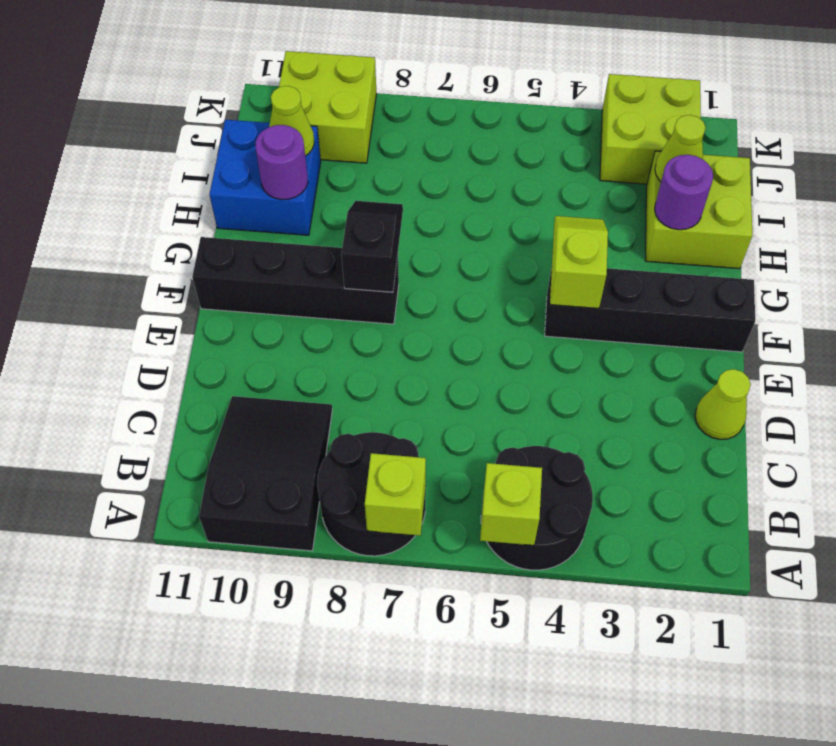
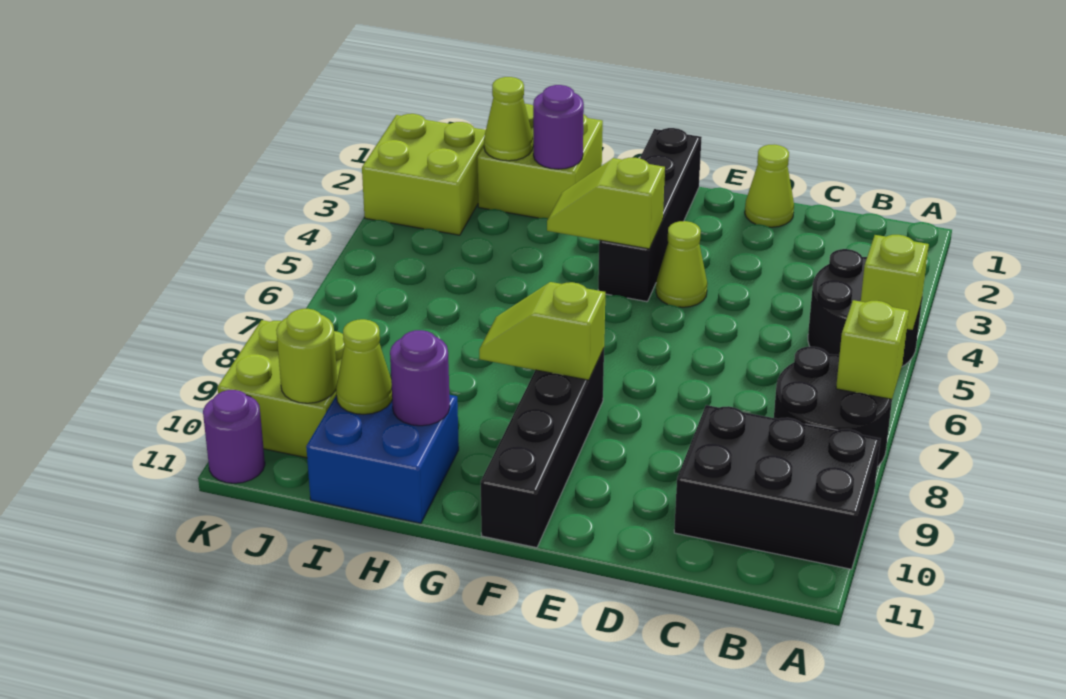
black slope A9:C10 level 1 top A -> black brick A9:C10 level 1
none -> lime cone E4 level 1
black slope F8:G8 level 2 top F -> lime slope F8:G8 level 2 top F
none -> lime round brick J10 level 2
none -> purple round brick K11 level 1

